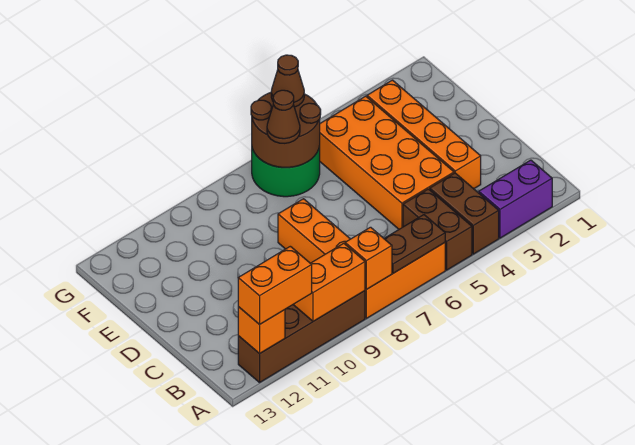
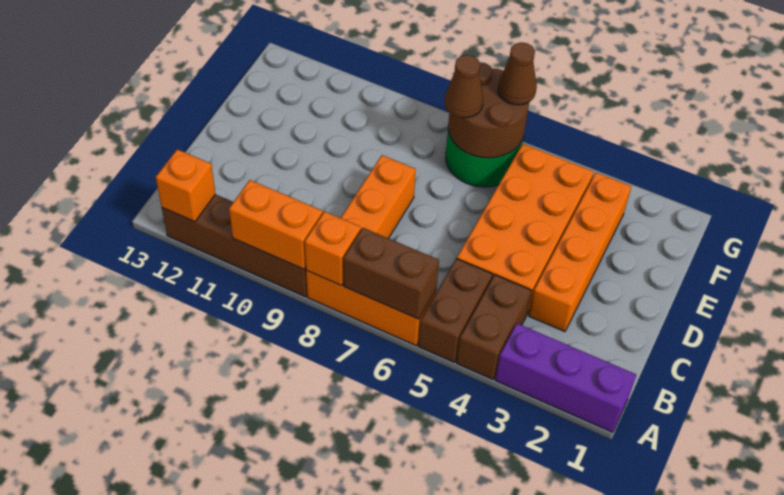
purple brick A2:A3 level 1 -> purple brick A1:A3 level 1
brown plate A6:A7 level 2 -> brown brick A6:A7 level 2
orange brick A11:A12 level 3 -> none

